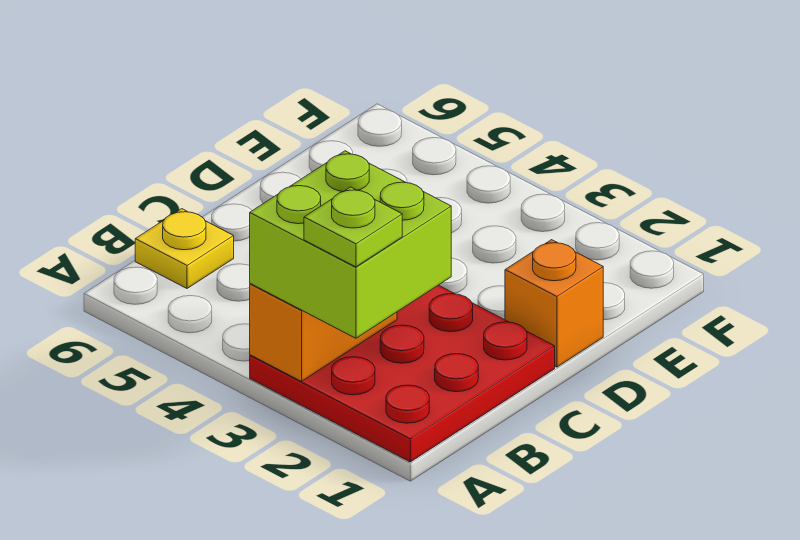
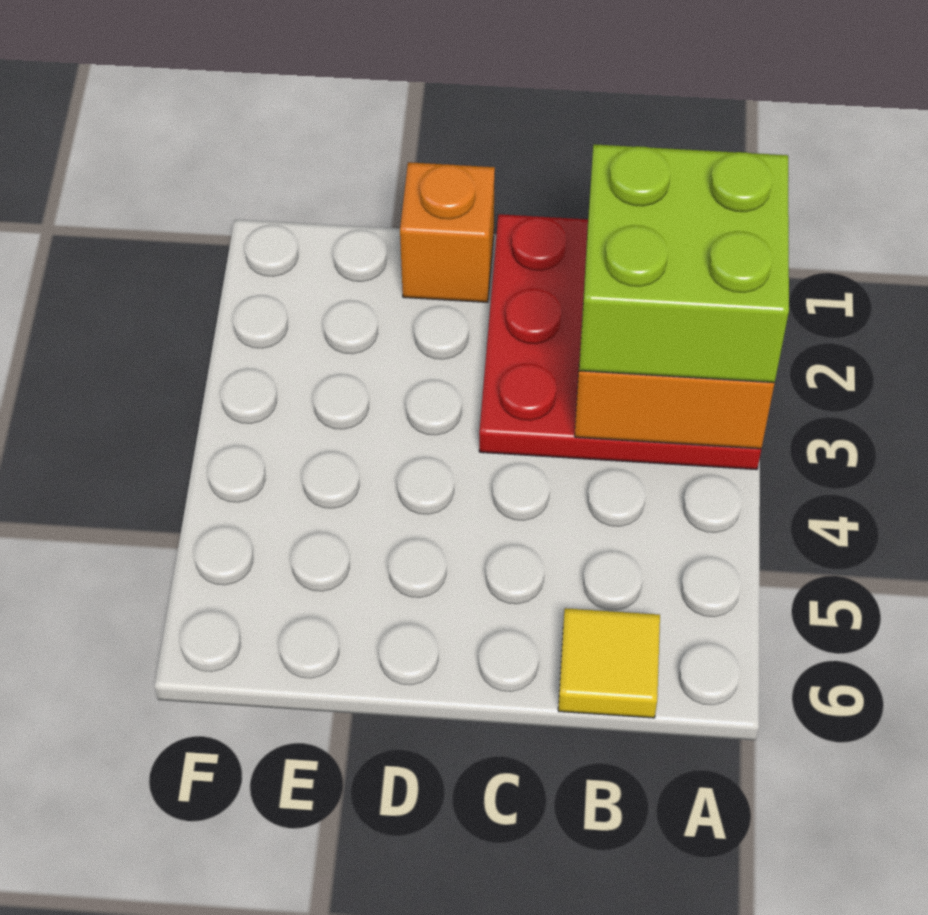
lime plate A2 level 4 -> none
yellow plate B6 level 1 -> yellow tile B6 level 1

